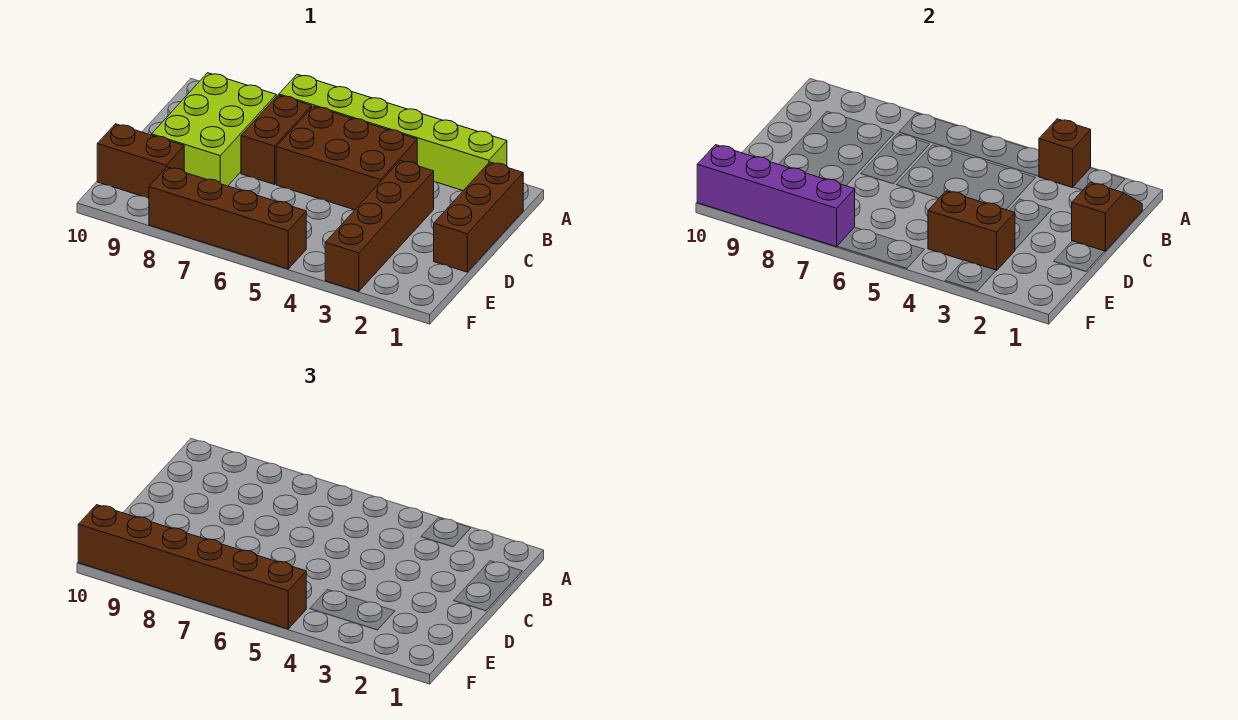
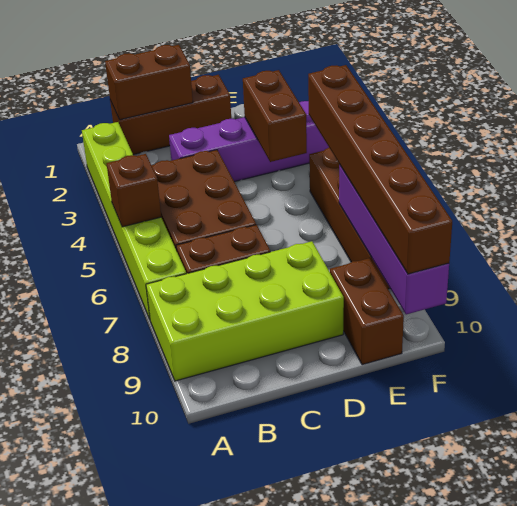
brown brick A3 level 2 -> brown brick A5 level 2
brown slope B1:C1 level 2 top C -> brown brick B1:C1 level 2
lime brick B8:D9 level 1 -> lime brick A8:D9 level 1
brown brick C3:F3 level 1 -> purple brick C3:F3 level 1

